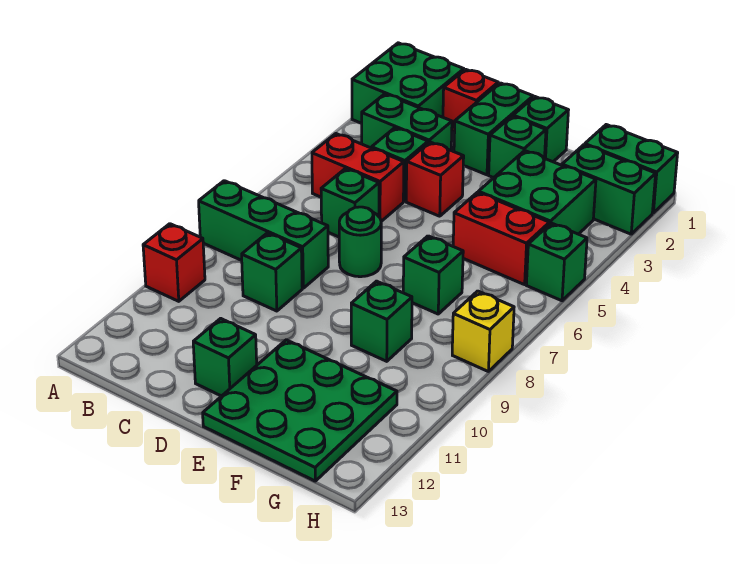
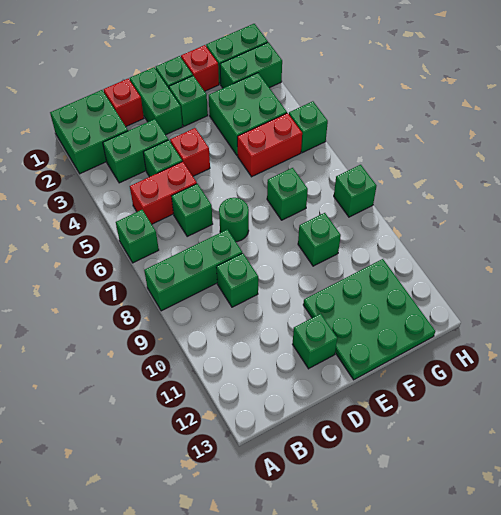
none -> green brick A6 level 1
red brick A10 level 1 -> red brick F1 level 1
yellow brick H8 level 1 -> green brick H8 level 1

